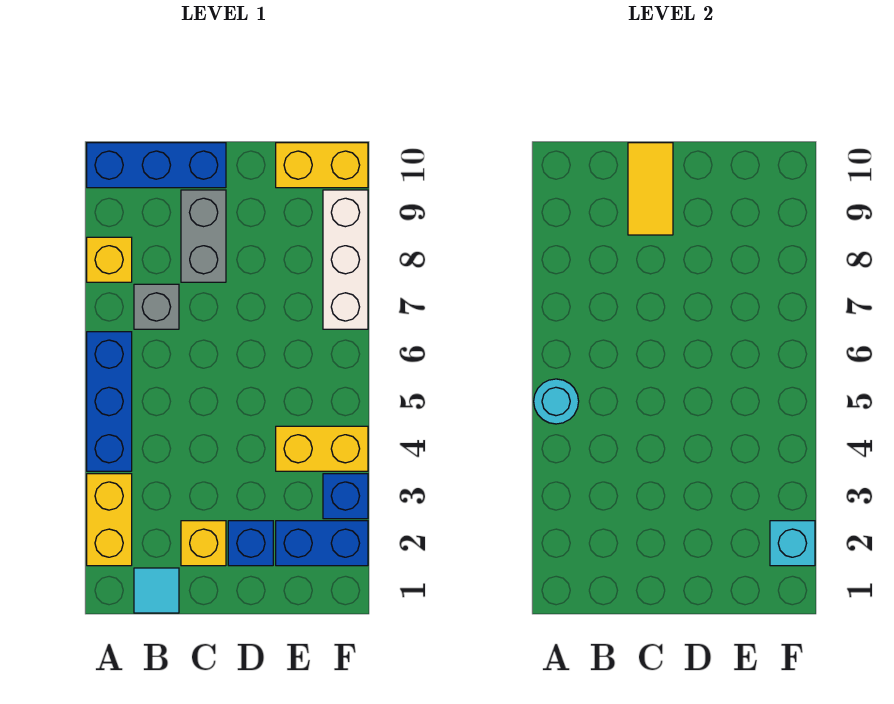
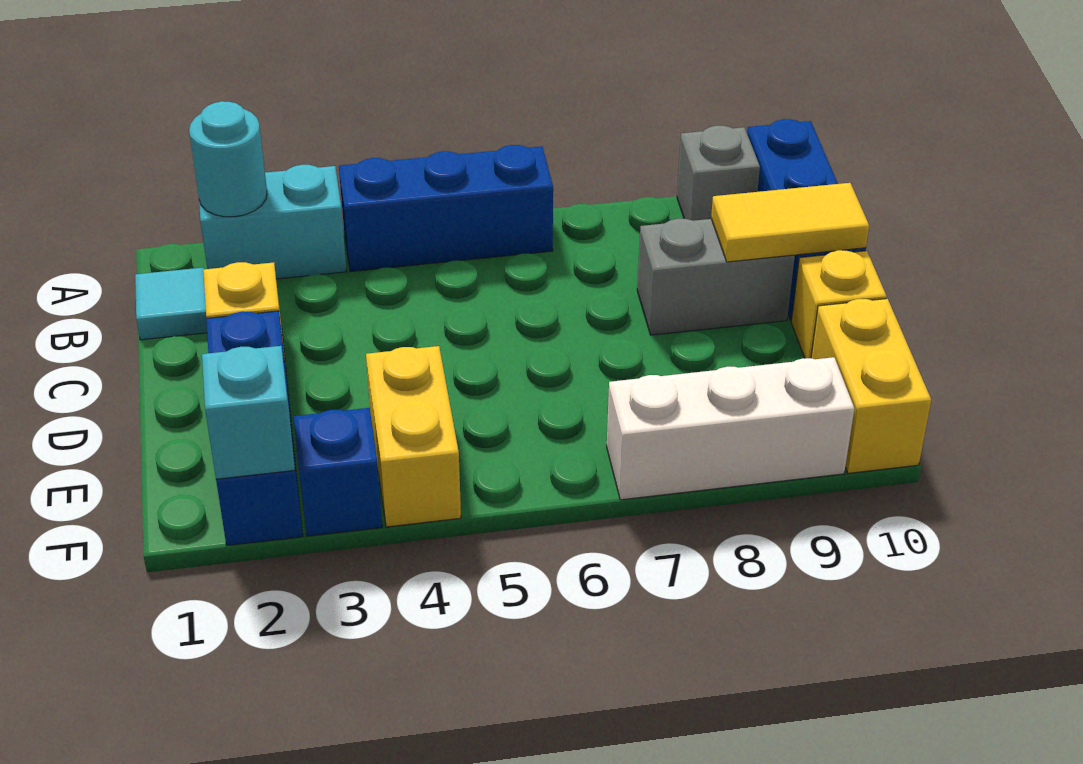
yellow brick A2:A3 level 1 -> cyan brick A2:A3 level 1
cyan round brick A5 level 2 -> cyan round brick A2 level 2
yellow brick A8 level 1 -> yellow brick D10 level 1
grey brick B7 level 1 -> grey brick A9 level 1

